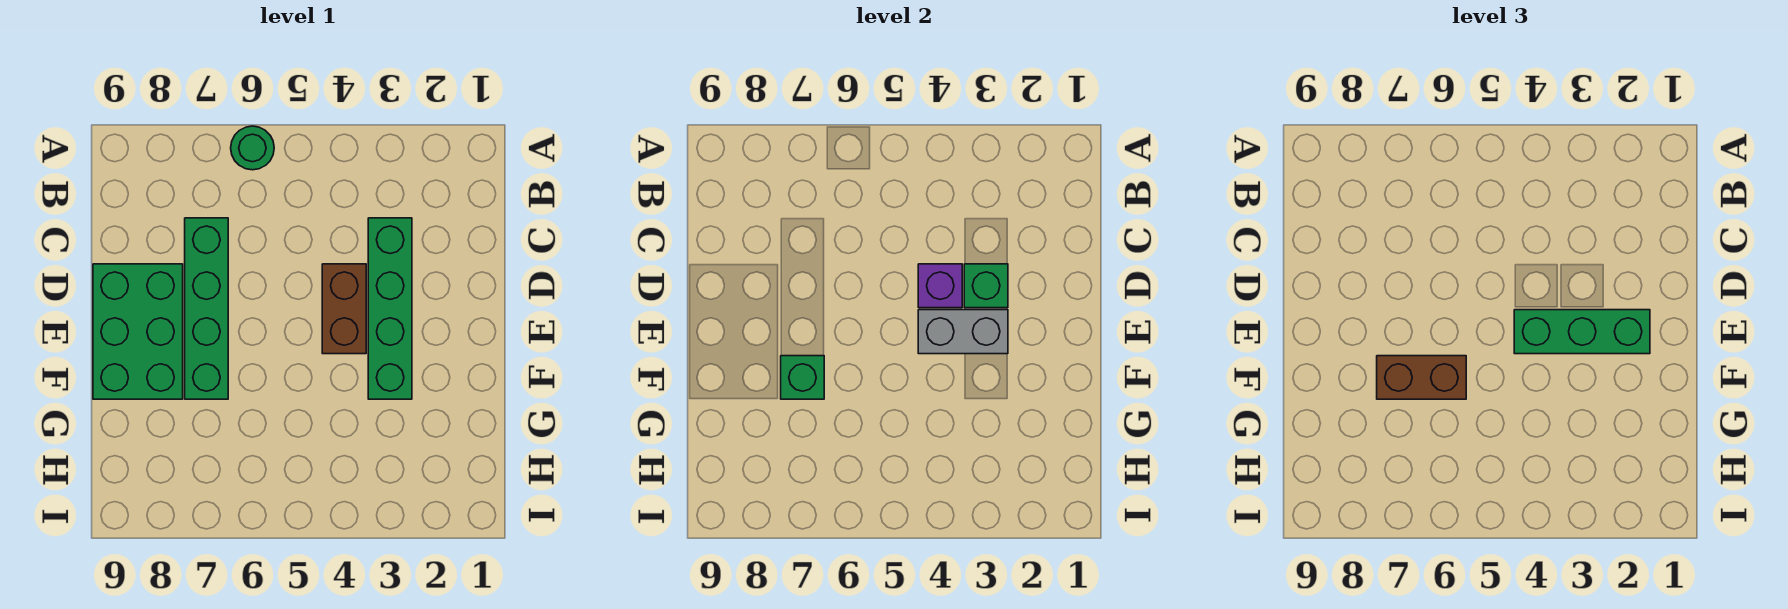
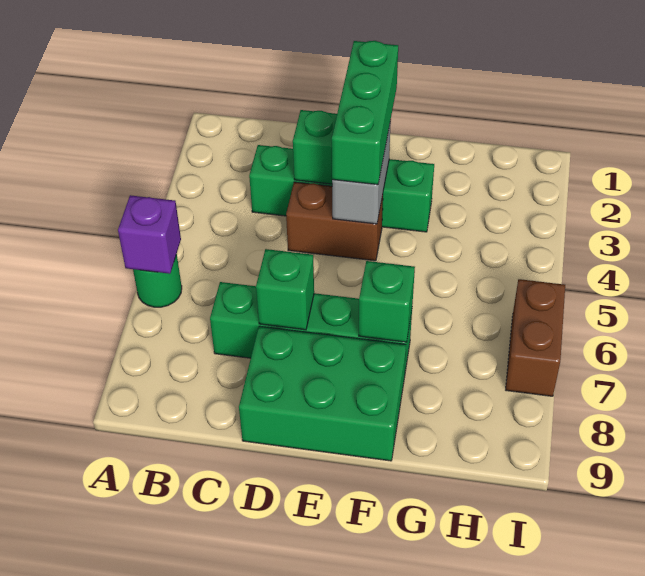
purple brick D4 level 2 -> purple brick A6 level 2
none -> green brick D7 level 2
brown brick F6:F7 level 3 -> brown brick I6:I7 level 1

